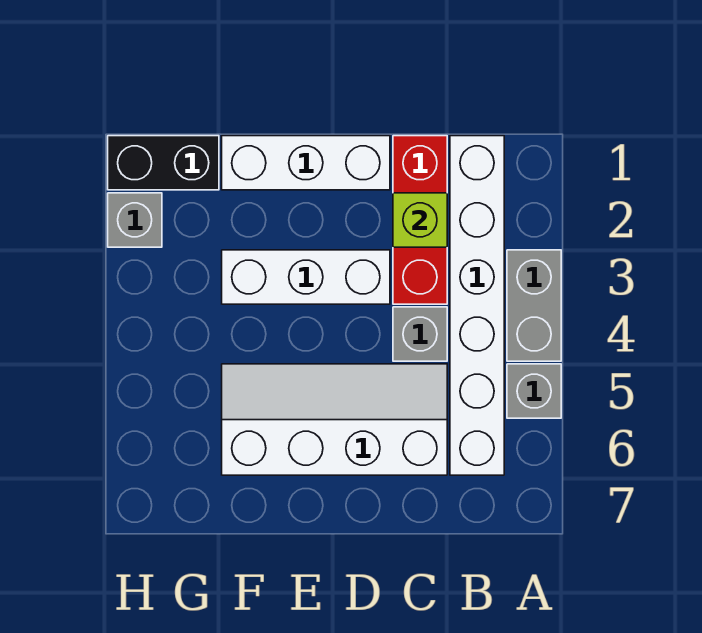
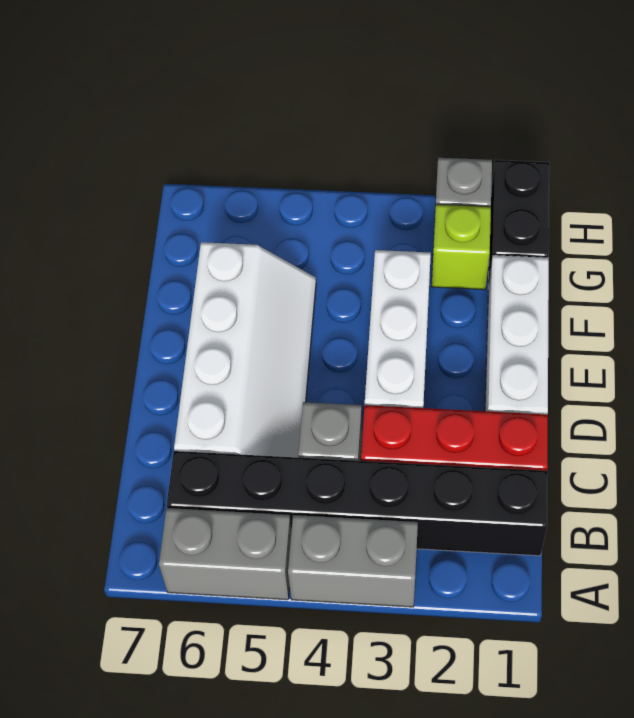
grey brick A5 level 1 -> grey brick A5:A6 level 1
white brick B1:B6 level 1 -> black brick B1:B6 level 1
lime brick C2 level 2 -> lime brick G2 level 1

